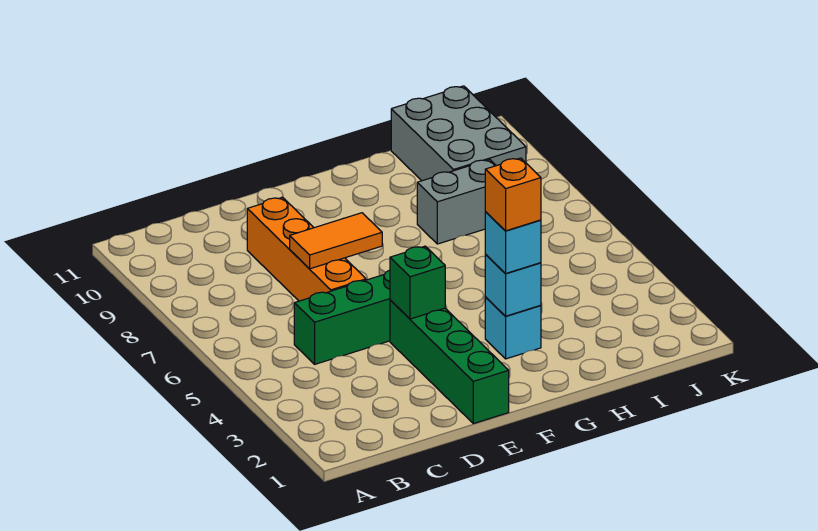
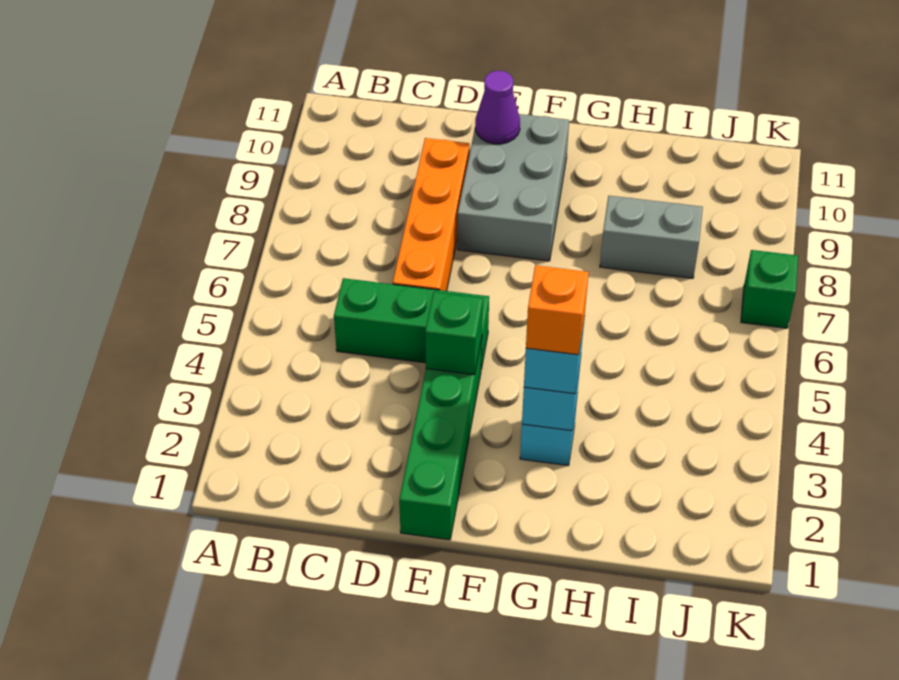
orange tile D7:E7 level 2 -> none
none -> purple cone E10 level 2
grey brick I9:J11 level 1 -> grey brick E8:F10 level 1
none -> green brick K7 level 1

